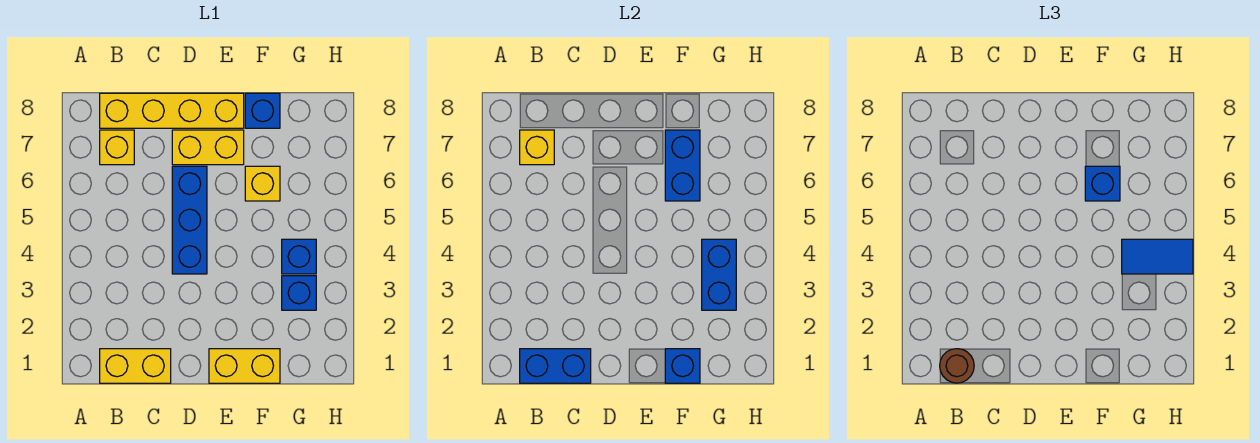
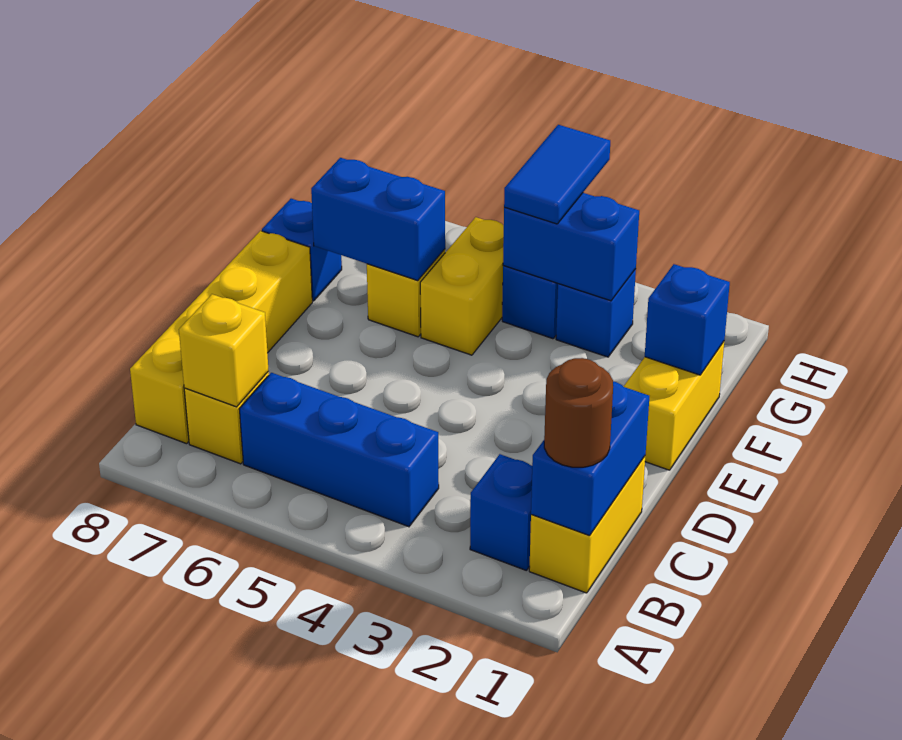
blue brick D4:D6 level 1 -> blue brick B4:B6 level 1
yellow brick D7:E7 level 1 -> yellow brick F5:G5 level 1
blue brick F6 level 3 -> blue brick B2 level 1

